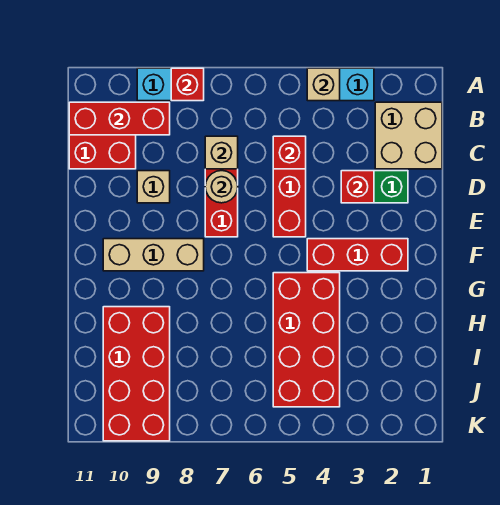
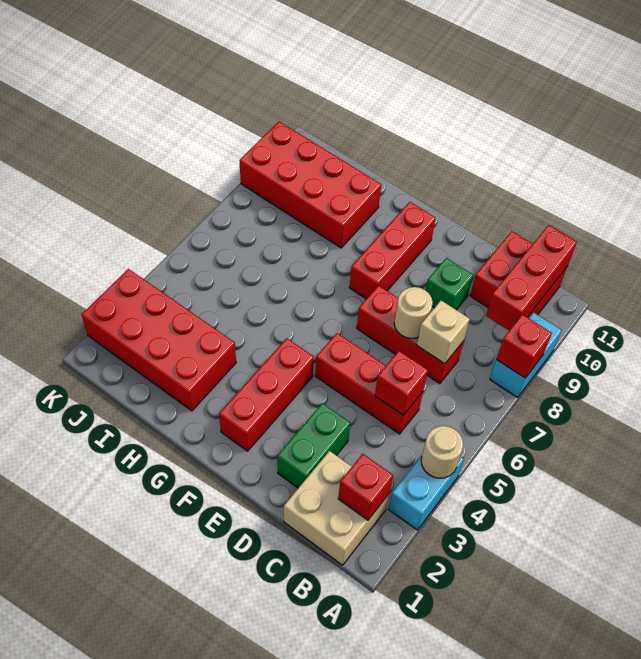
tan brick A4 level 2 -> tan round brick A4 level 2
red brick D3 level 2 -> red brick B2 level 2
tan brick D9 level 1 -> green brick D9 level 1
tan brick F8:F10 level 1 -> red brick F8:F10 level 1
red brick G4:J5 level 1 -> red brick H2:K3 level 1

